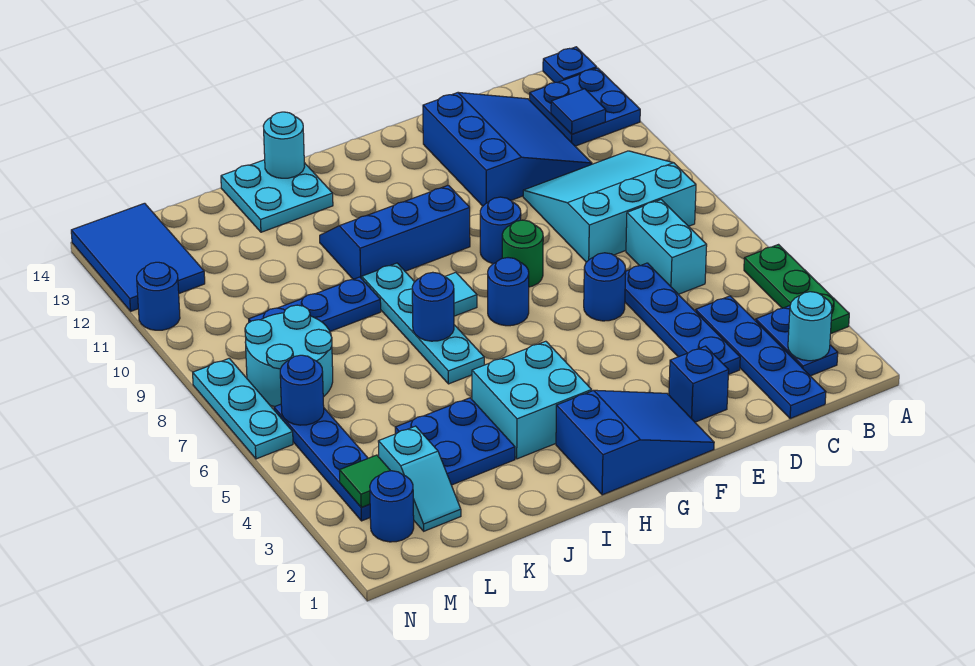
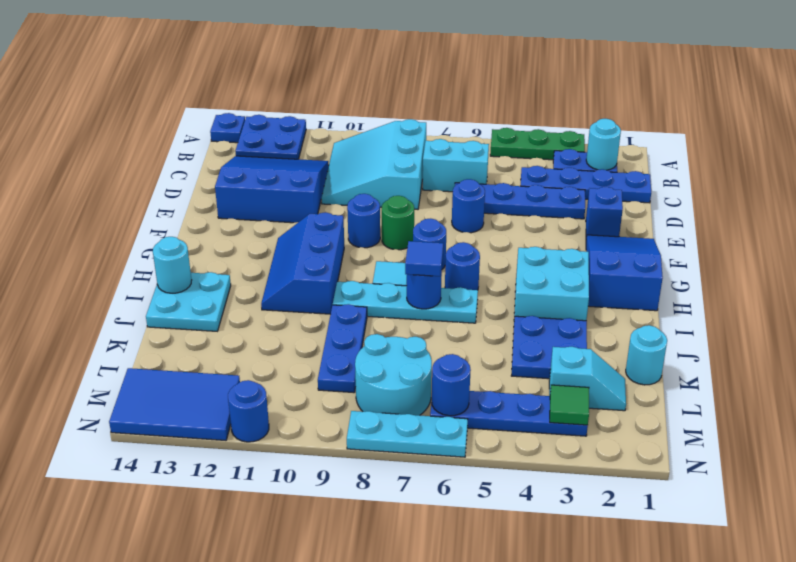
blue tile B12 level 2 -> blue tile I7 level 3
none -> cyan round brick K1 level 1
blue round brick M2 level 1 -> blue round brick H6 level 1

